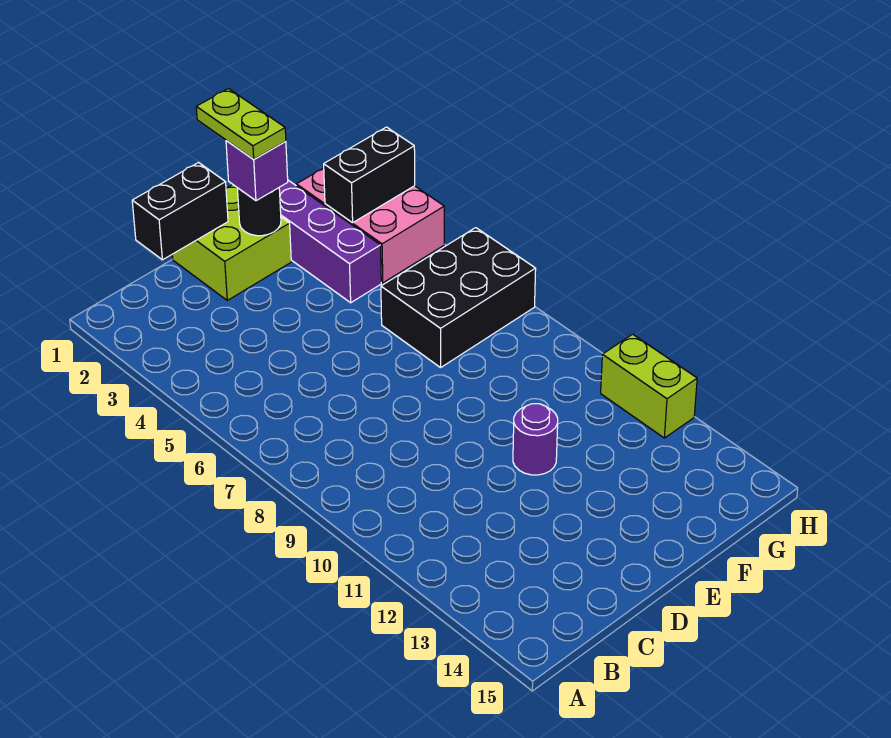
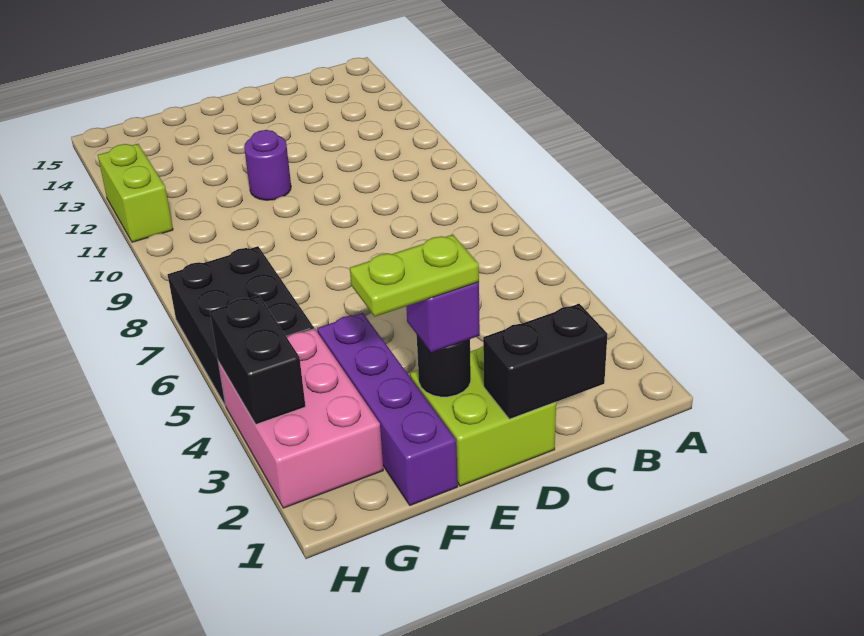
lime plate E1:E2 level 4 -> lime plate E2:F2 level 4
black brick F6:H7 level 1 -> black brick G5:H7 level 1
black brick G3:H3 level 2 -> black brick H3:H4 level 2

